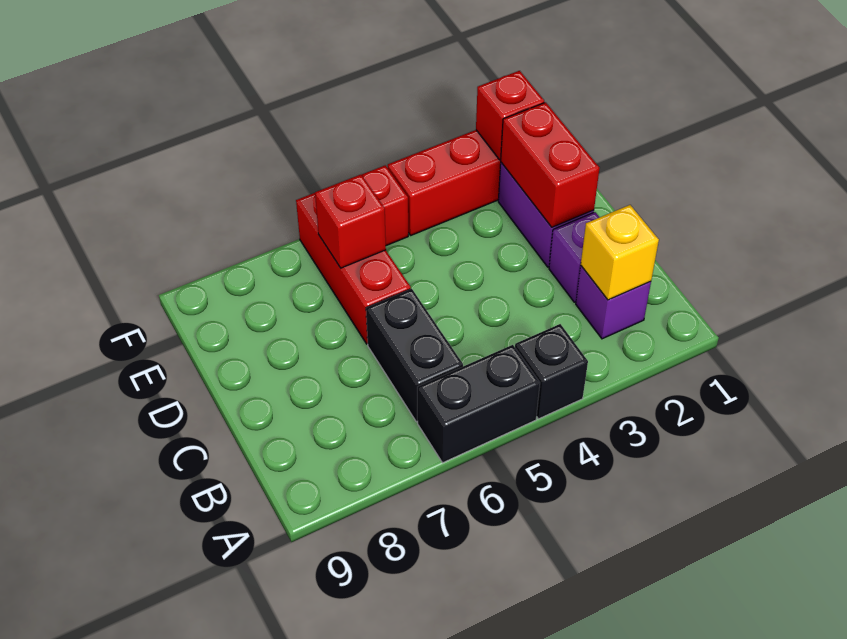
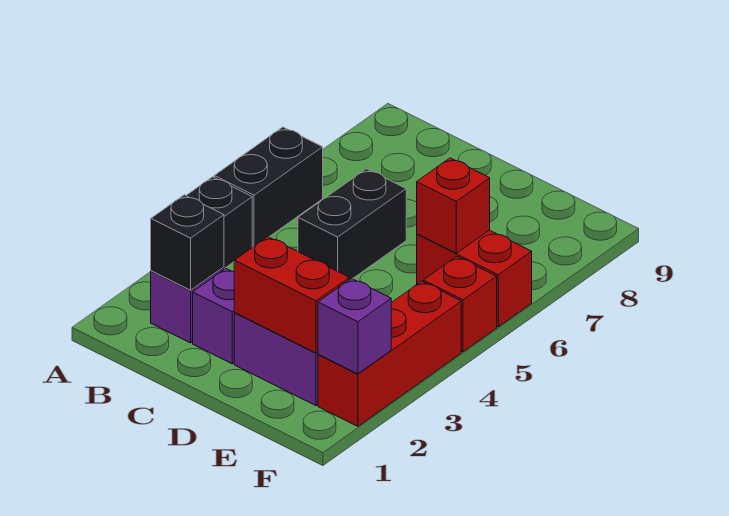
yellow brick B2 level 2 -> black brick B2 level 2
black brick B6:C6 level 1 -> black brick C5:C6 level 1
red brick D6:F6 level 1 -> red brick E6:F6 level 1
red brick F2 level 2 -> purple brick F2 level 2

